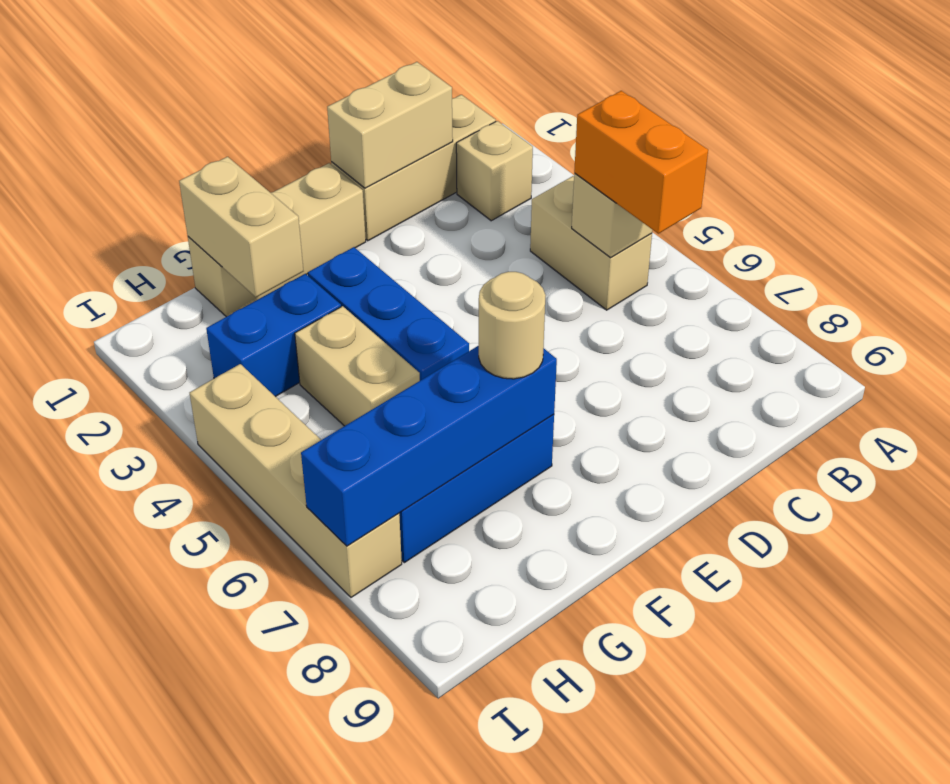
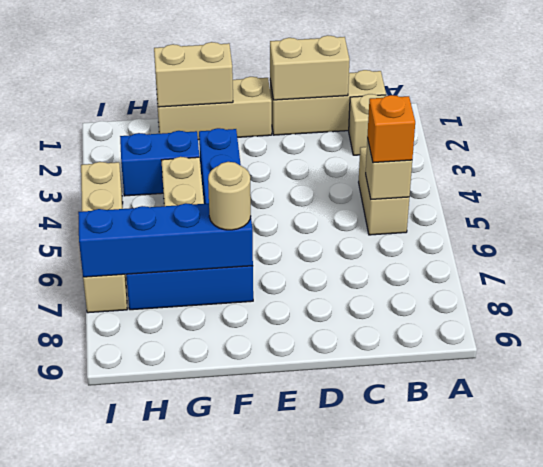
orange brick B5:B6 level 3 -> orange brick B5 level 3
tan brick G1:G2 level 2 -> tan brick F1:G1 level 2

